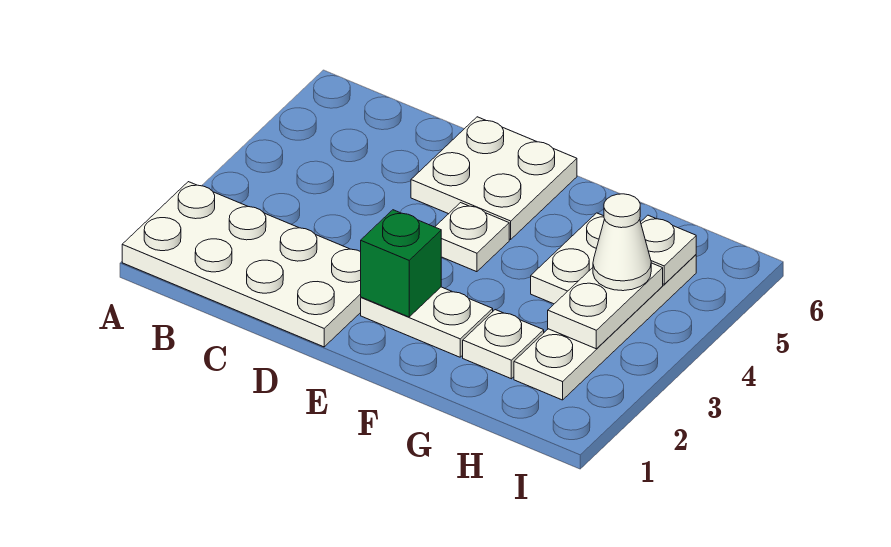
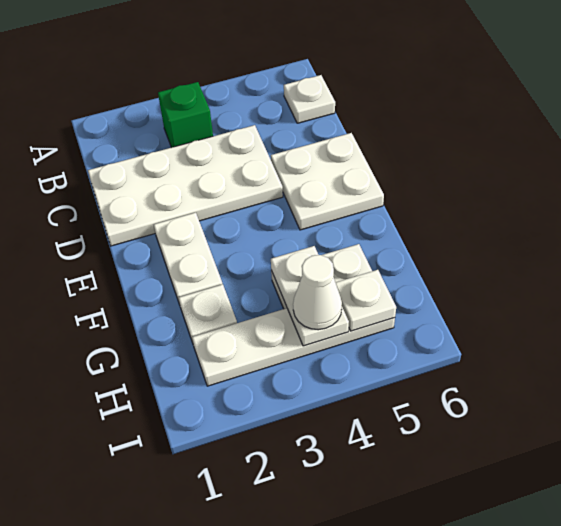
white plate A1:D2 level 1 -> white plate C1:D4 level 1
green brick E2 level 2 -> green brick B3 level 1
white plate E4 level 1 -> white plate B6 level 1
white plate H3:H4 level 2 -> white plate G4:H4 level 2

